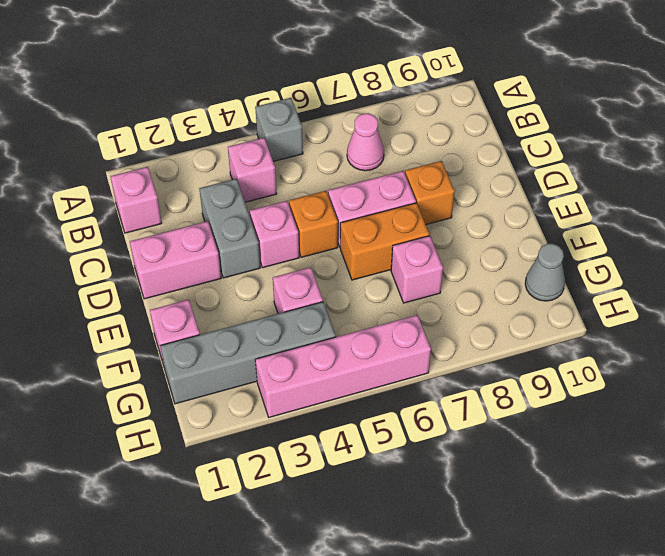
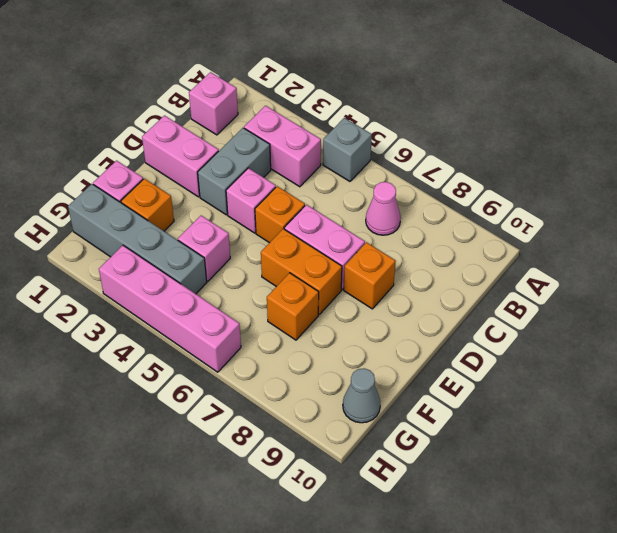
pink brick B4 level 1 -> pink brick B3:B4 level 1
none -> orange brick F2 level 1
pink brick F7 level 1 -> orange brick F7 level 1

